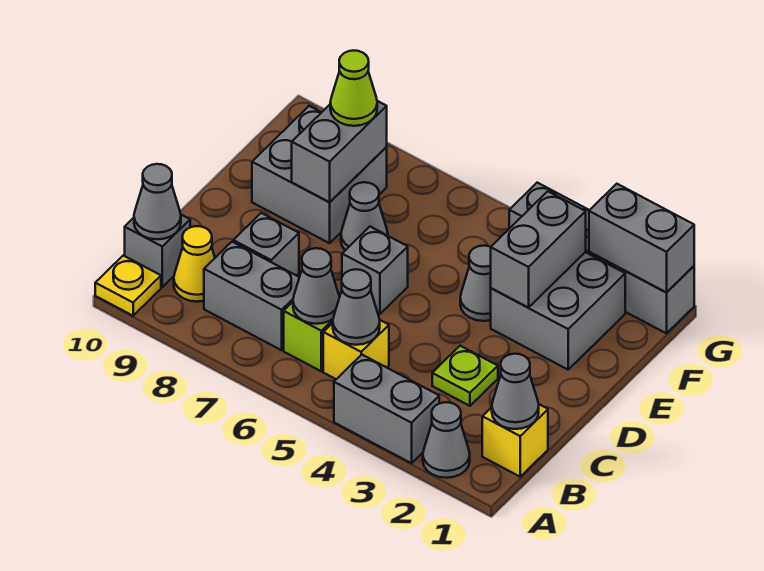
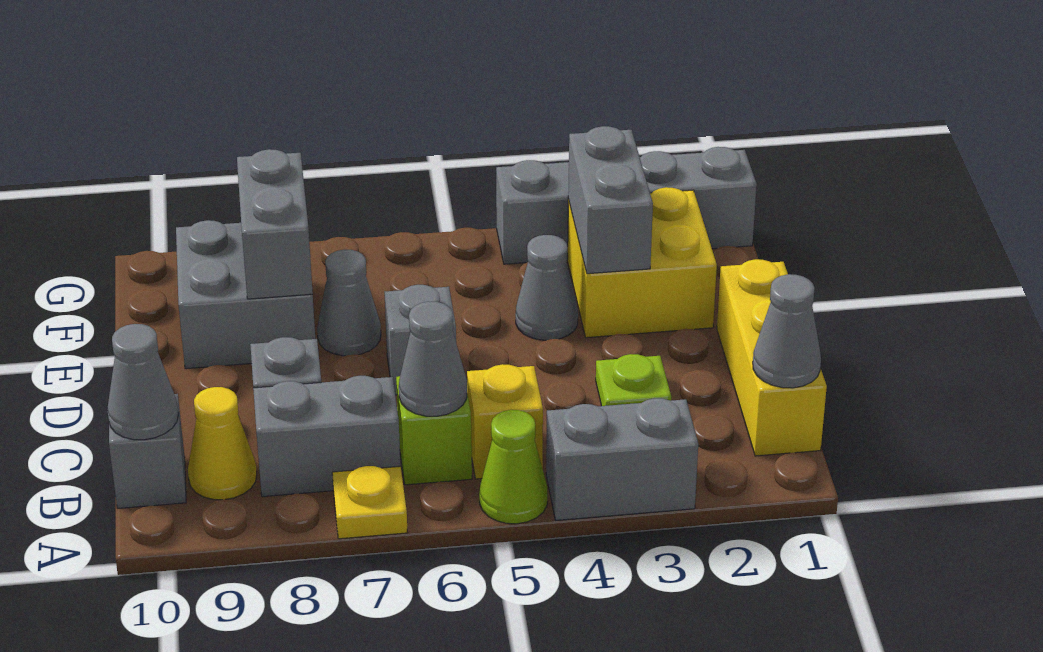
grey cone A2 level 1 -> none
yellow plate A10 level 1 -> yellow plate A7 level 1
yellow brick B1 level 1 -> yellow brick B1:D1 level 1
grey cone B5 level 2 -> none
grey brick E2:F3 level 1 -> yellow brick E2:F3 level 1
lime cone F8 level 3 -> lime cone A5 level 1
grey brick G1:G2 level 2 -> none

